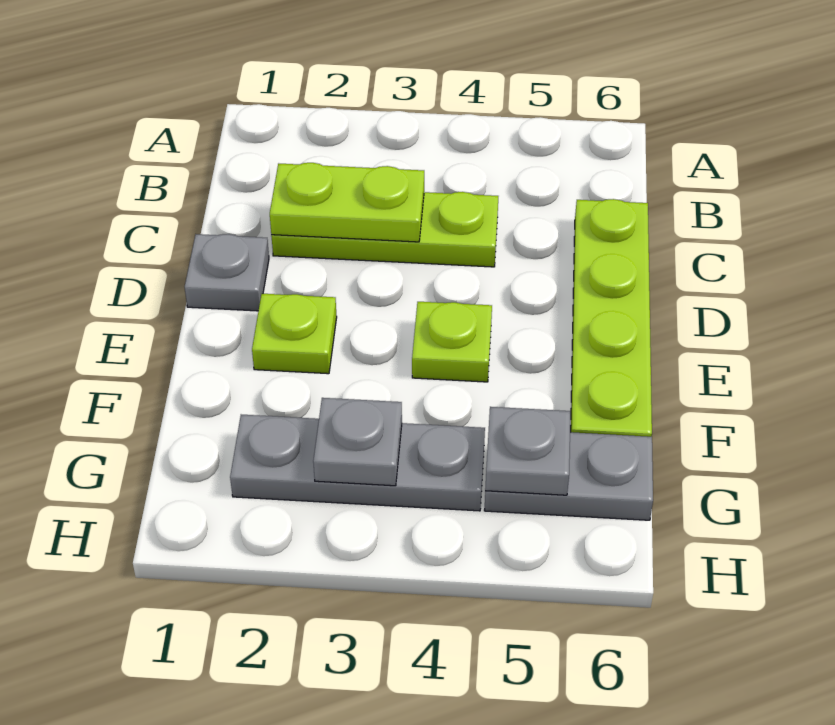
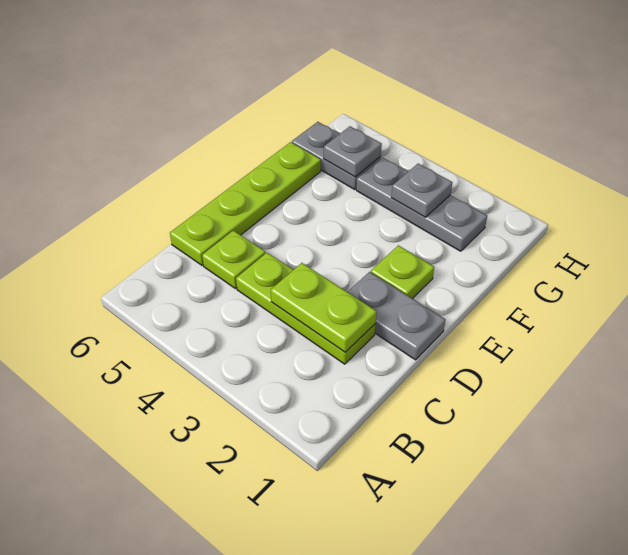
grey plate D1 level 1 -> grey plate D1:D2 level 1
lime plate E4 level 1 -> lime plate C5 level 1

